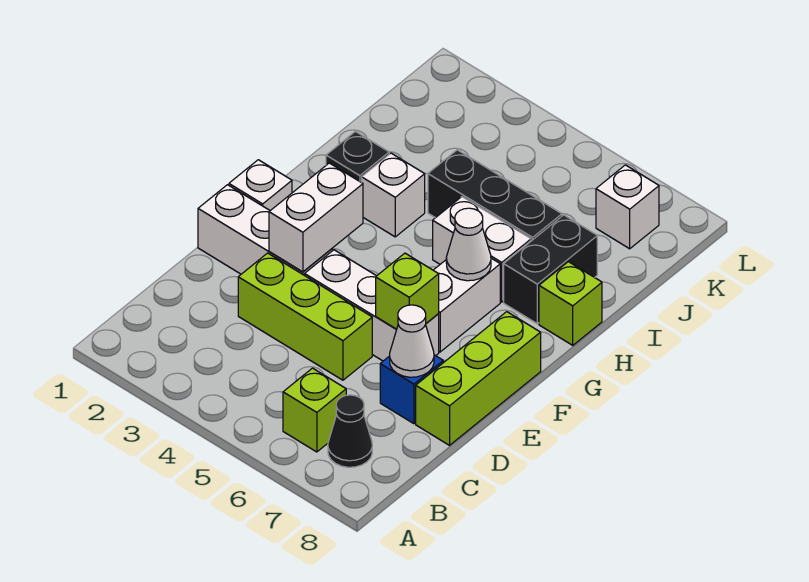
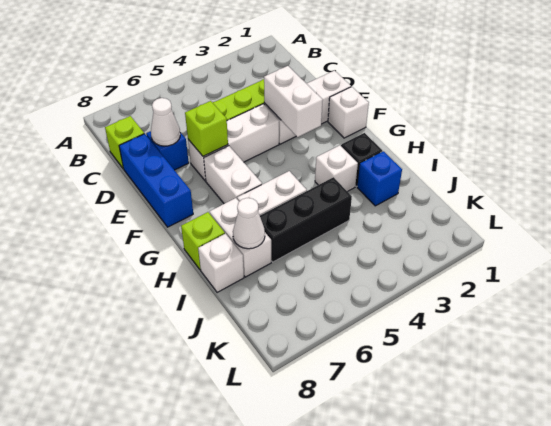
lime brick B6 level 1 -> lime brick C8 level 1
black cone B7 level 1 -> none
lime brick D8:F8 level 1 -> blue brick D8:F8 level 1
white cone G6 level 2 -> white cone I7 level 2
black brick H7:I7 level 1 -> white brick H7:I7 level 1
none -> blue brick I2 level 1
white brick K7 level 1 -> white brick I8 level 1

